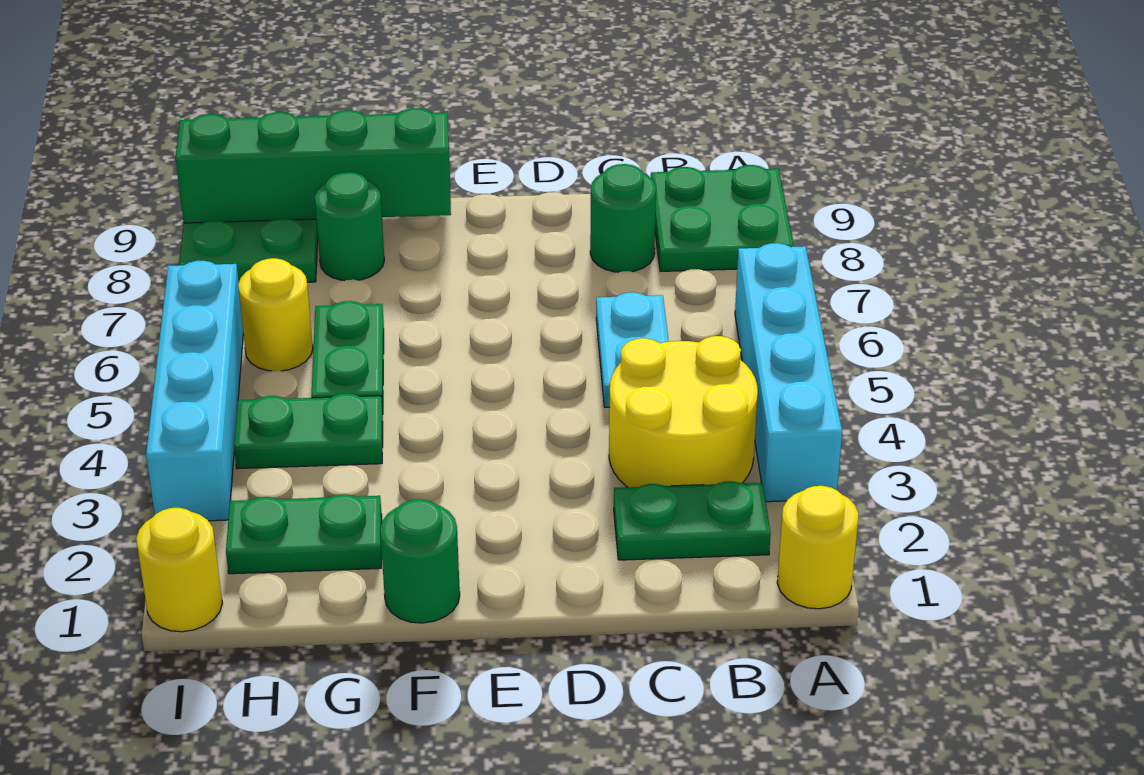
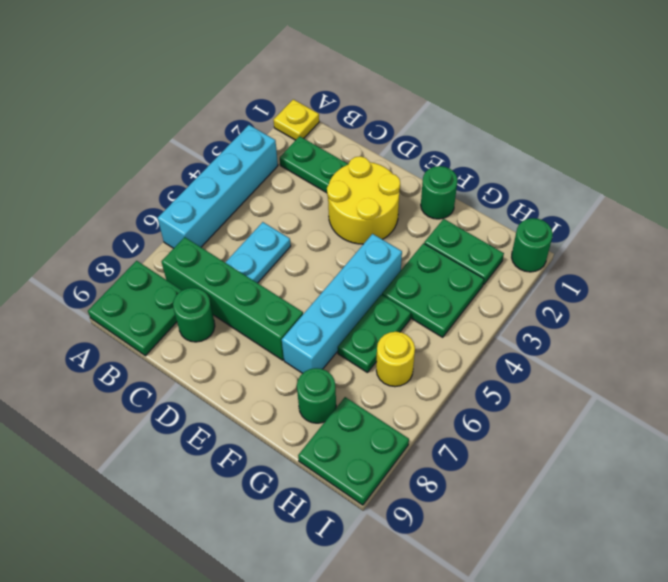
yellow round brick A1 level 1 -> yellow plate A1 level 1
yellow round brick B3:C4 level 1 -> yellow round brick D2:E3 level 1
green brick F9:I9 level 2 -> green brick B7:E7 level 1
green plate G4:H4 level 1 -> green plate G3:H4 level 1
yellow round brick I1 level 1 -> green round brick I1 level 1
cyan brick I3:I6 level 1 -> cyan brick F4:F7 level 1

